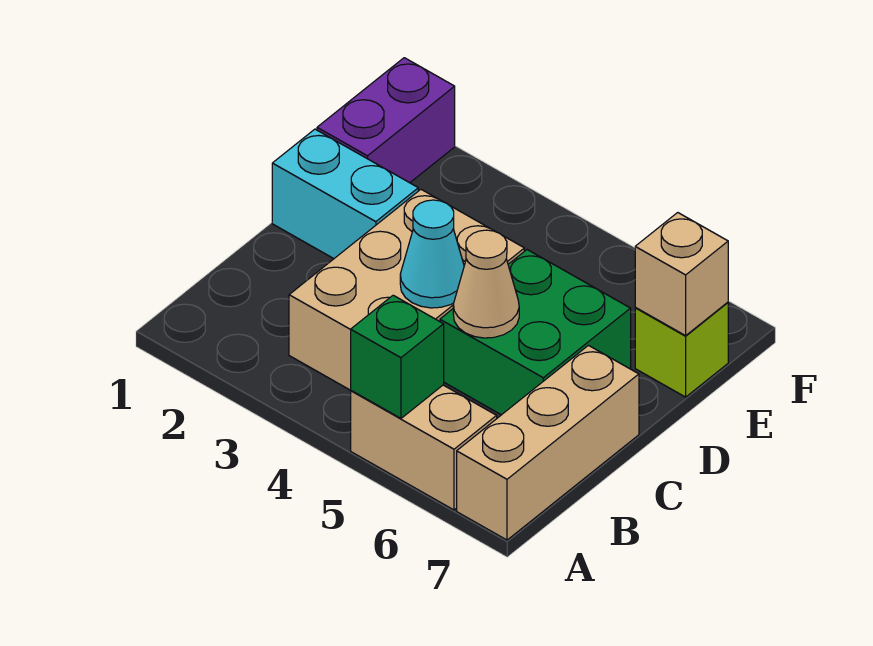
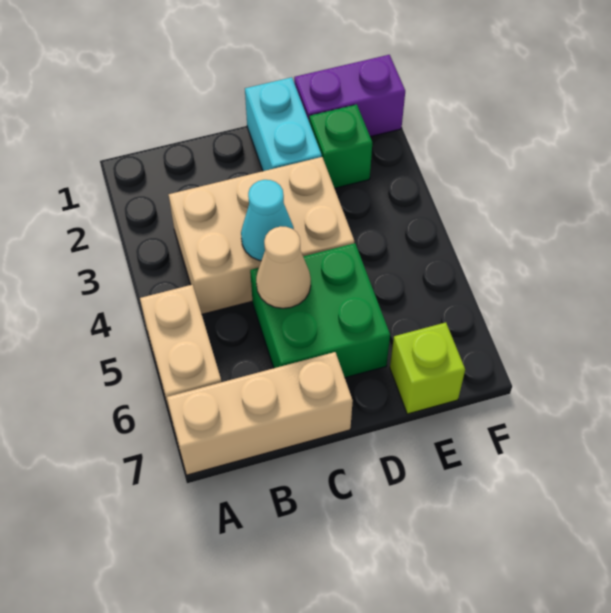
green brick A5 level 2 -> green brick E2 level 1
tan brick E7 level 2 -> none

